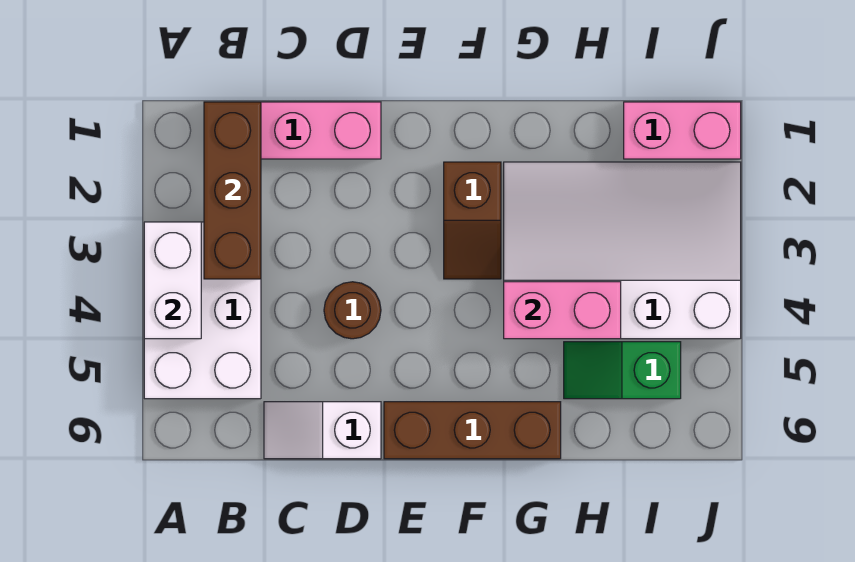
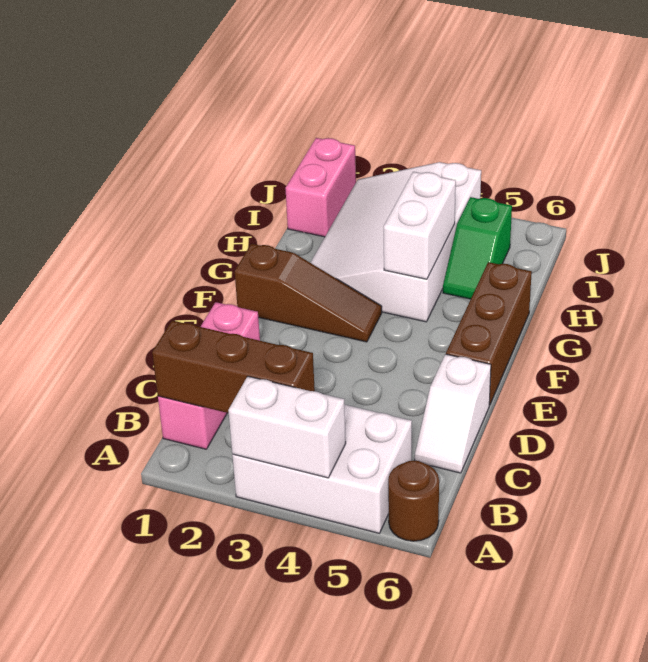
brown round brick D4 level 1 -> brown round brick A6 level 1
brown slope F2:F3 level 1 top 2 -> brown slope F1:F3 level 1 top 1
pink brick G4:H4 level 2 -> white brick G4:H4 level 2

